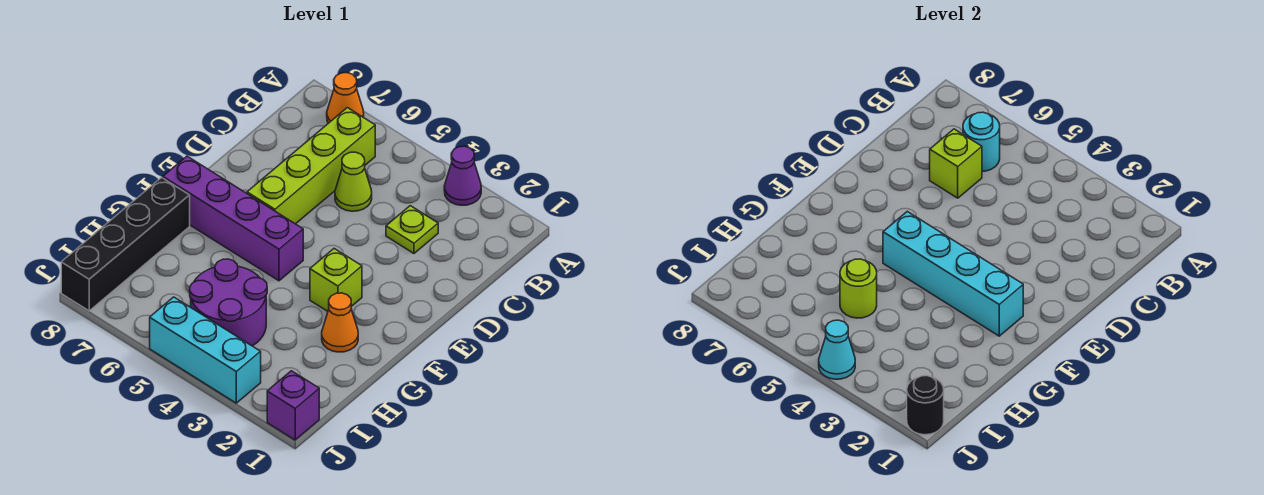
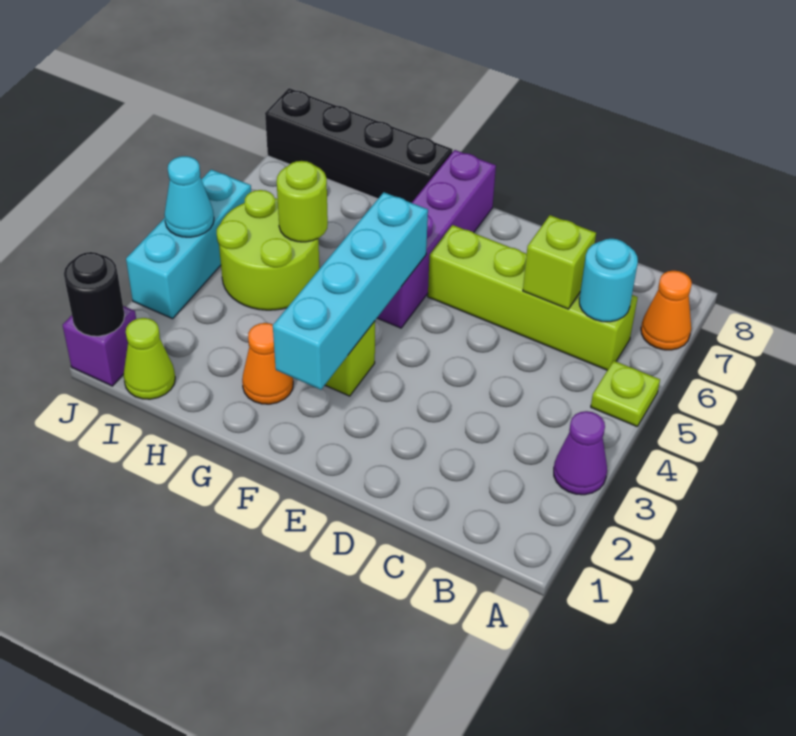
lime plate C3 level 1 -> lime plate A5 level 1
lime cone C5 level 1 -> lime cone I1 level 1
purple round brick H4:I5 level 1 -> lime round brick H4:I5 level 1

